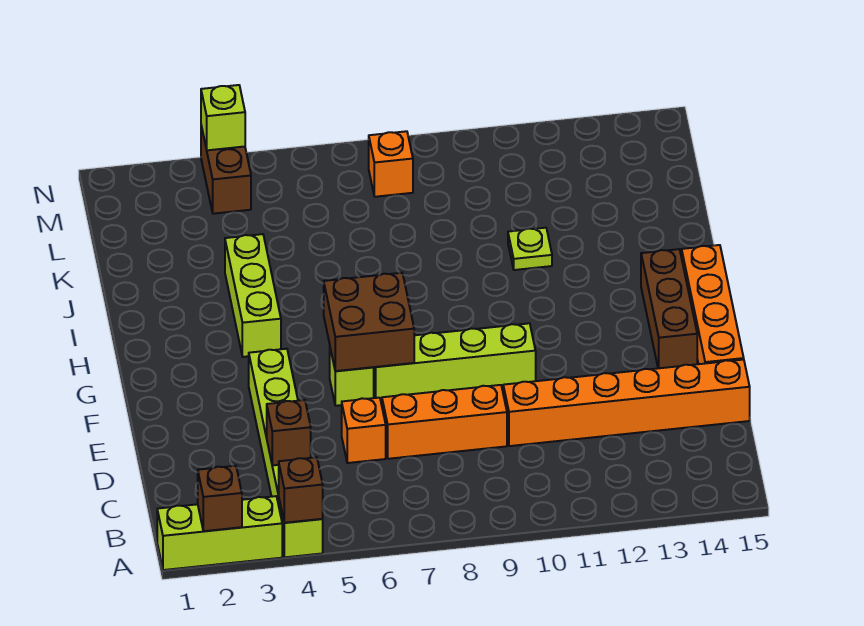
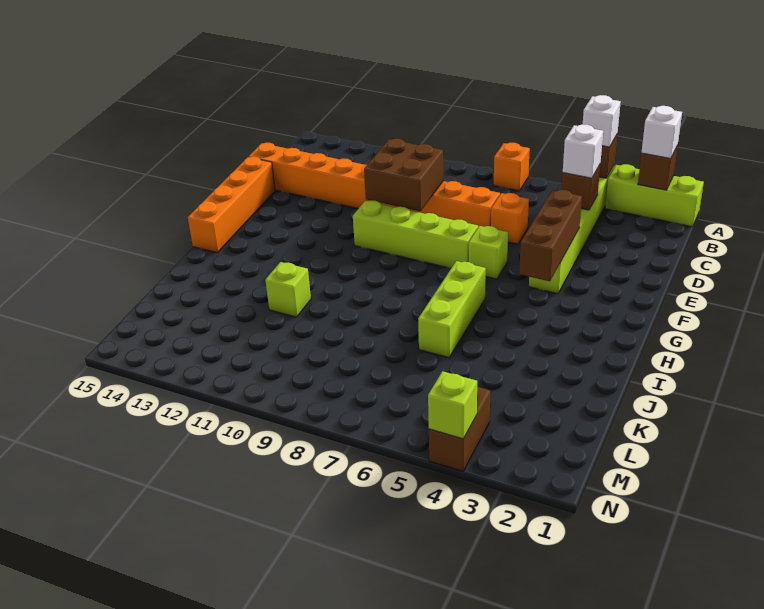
none -> white brick A2 level 3
none -> white brick A4 level 3
none -> white brick C4 level 3
brown brick F6:G7 level 2 -> brown brick D9:E10 level 2
brown brick F14:H14 level 1 -> brown brick E4:G4 level 2
lime brick H4:J4 level 1 -> lime brick H6:J6 level 1
lime plate J11 level 1 -> lime brick J11 level 1
orange brick M8 level 1 -> orange brick A7 level 1

